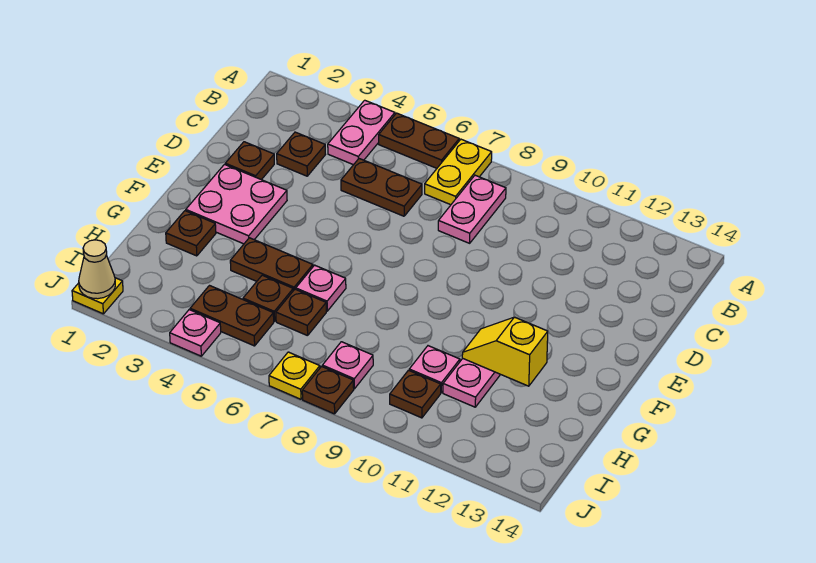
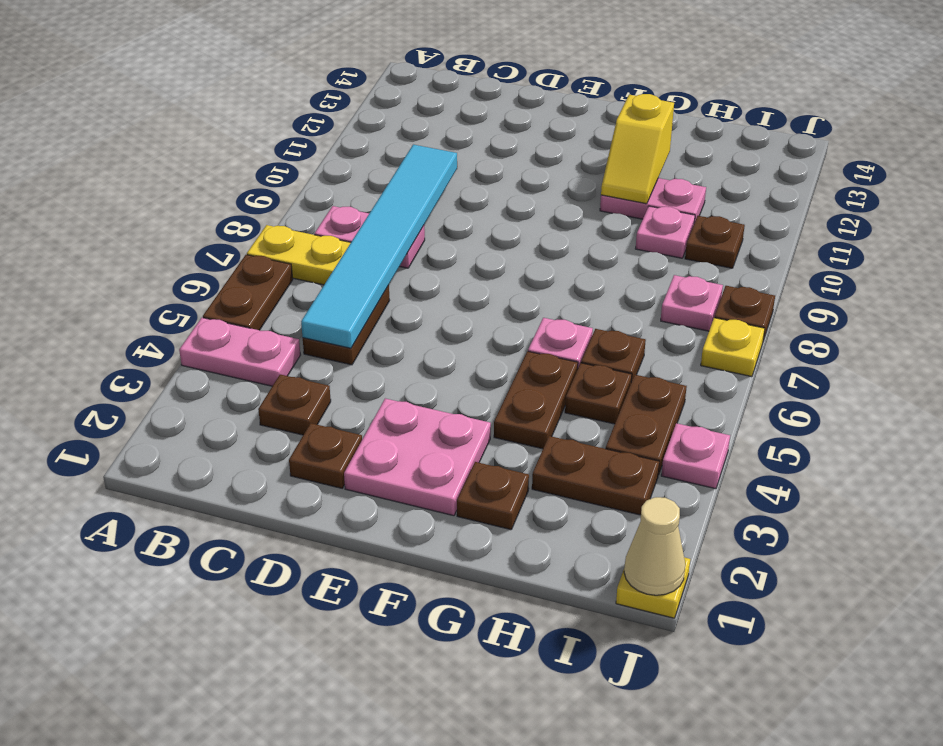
none -> cyan tile C5:C10 level 2
none -> brown plate H3:I3 level 1

